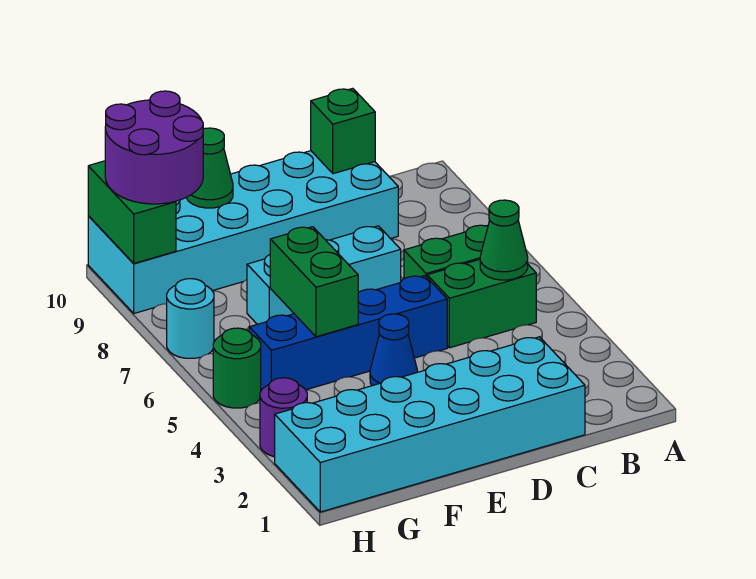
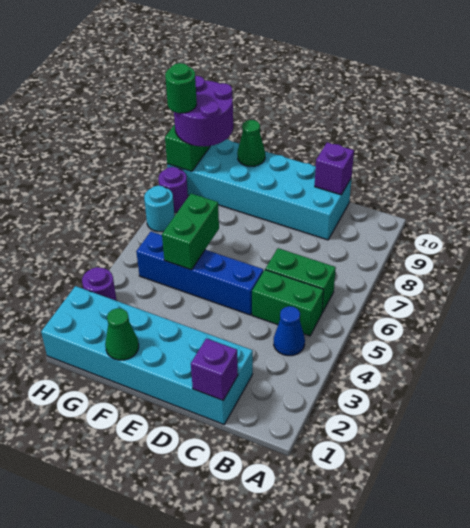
green cone B5 level 2 -> green cone F1 level 2
none -> purple brick C1 level 2
green brick C10 level 2 -> purple brick C10 level 2
cyan brick D7:F7 level 1 -> none
blue cone E4 level 1 -> blue cone B4 level 1
green round brick H5 level 1 -> green round brick H9 level 4
none -> purple round brick H8 level 1

